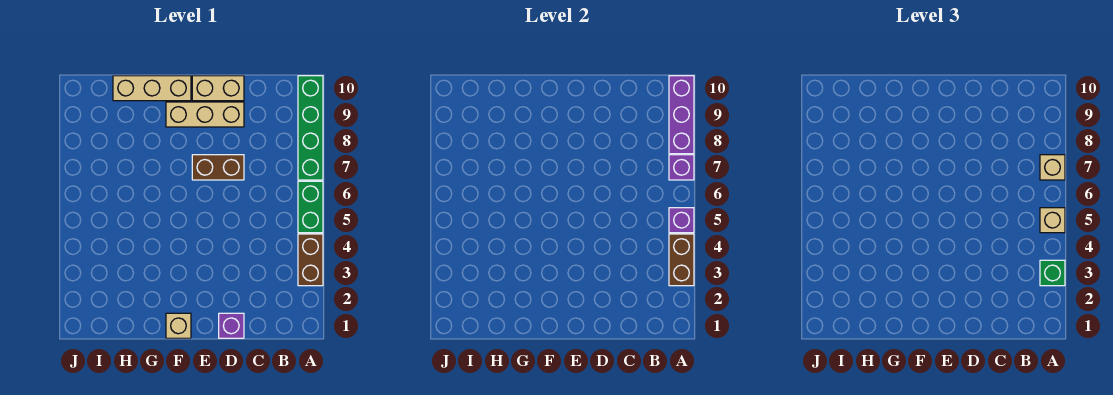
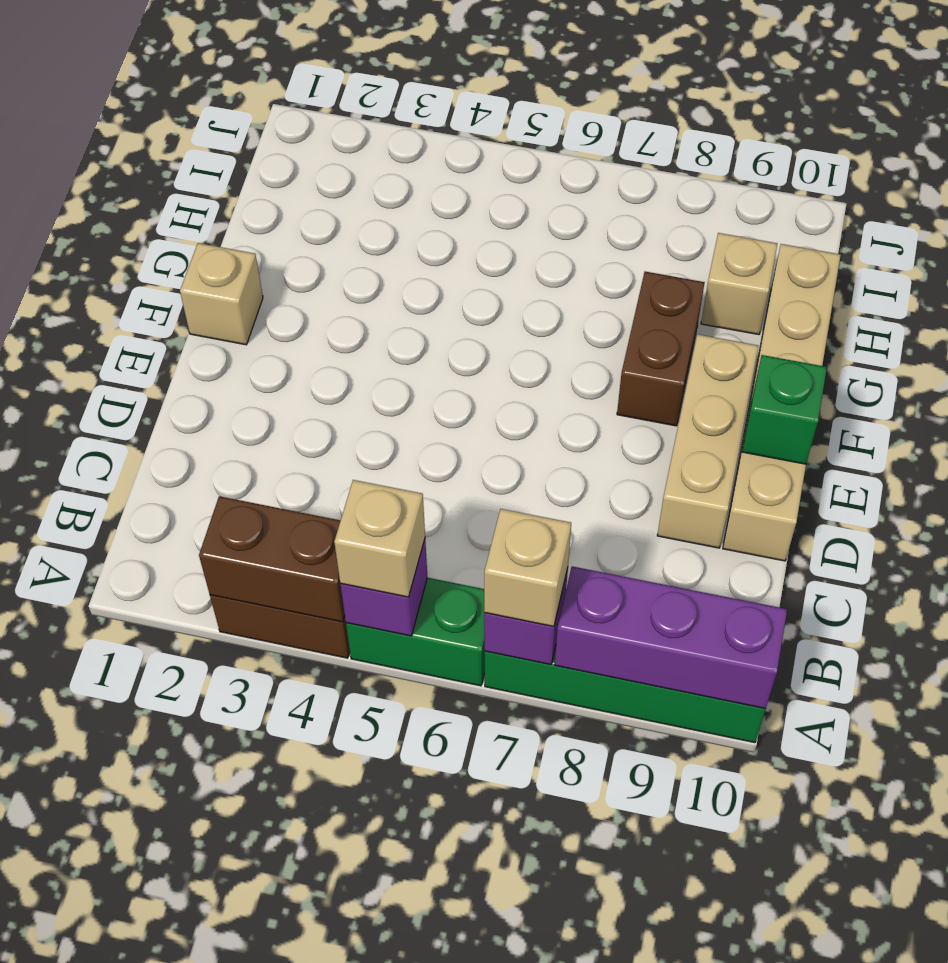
green brick A3 level 3 -> green brick E10 level 2
purple brick D1 level 1 -> none
brown brick D7:E7 level 1 -> brown brick F8:G8 level 1
none -> tan brick H9 level 1

